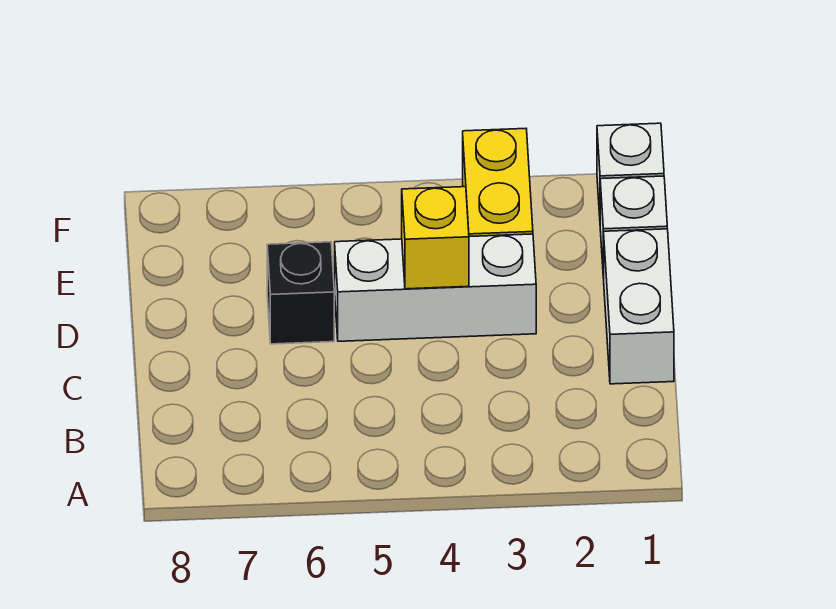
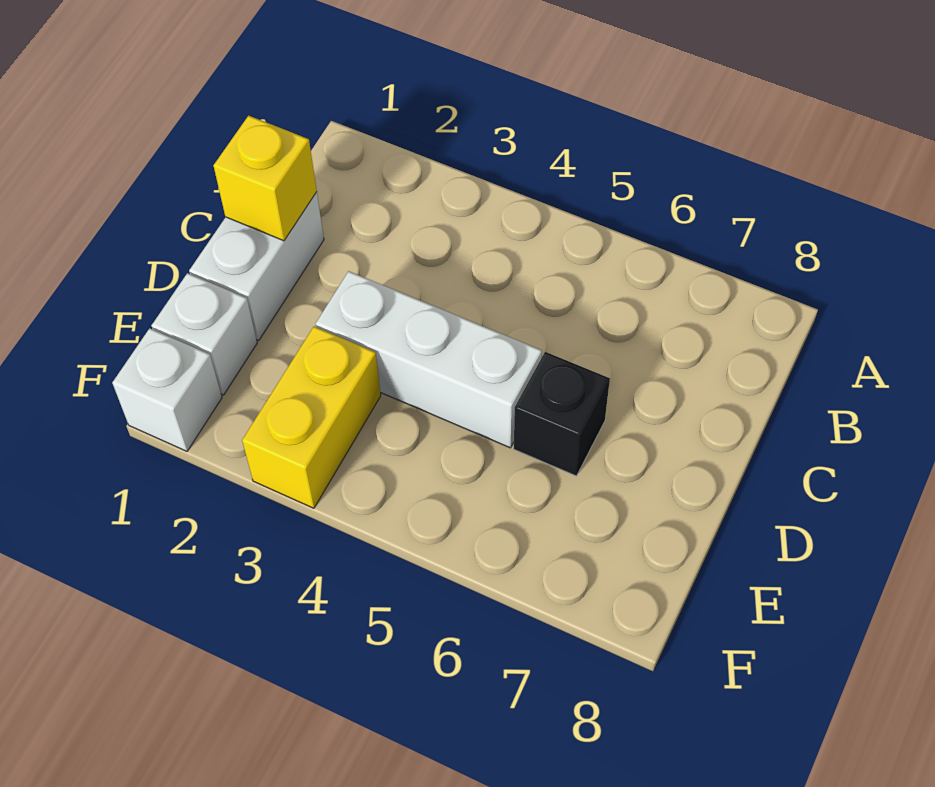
yellow brick D4 level 2 -> yellow brick C1 level 2

